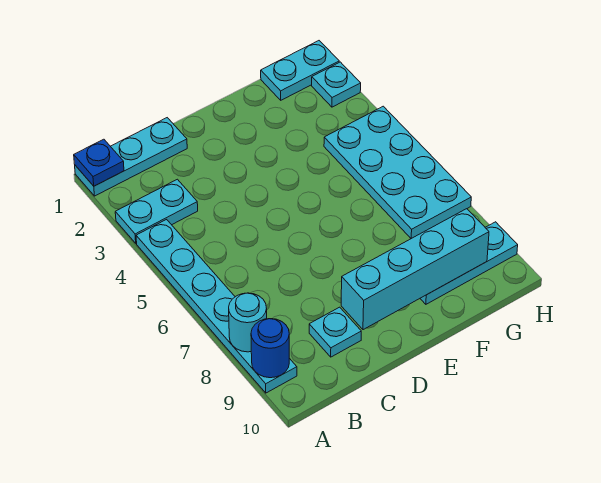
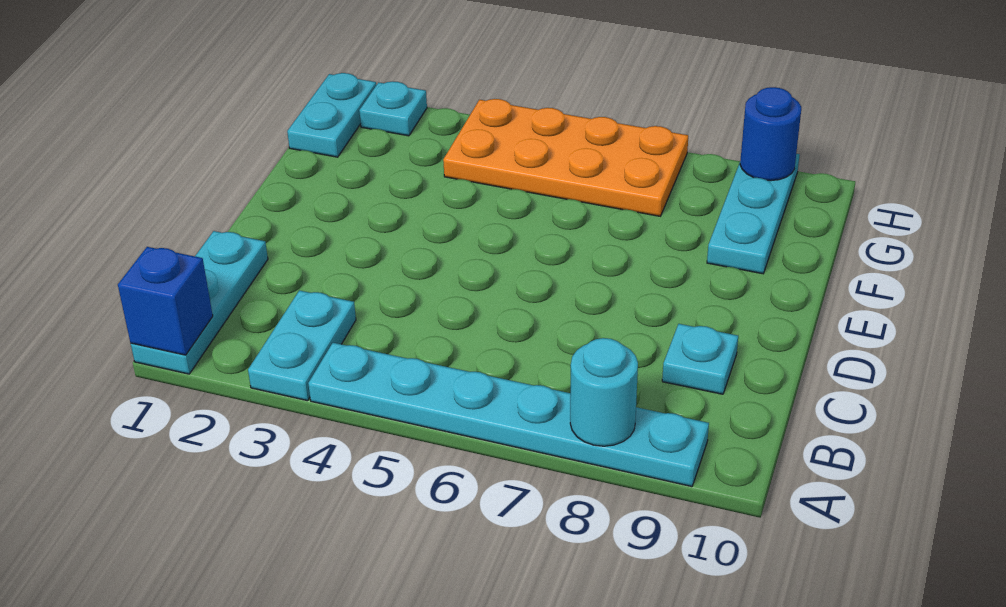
blue plate A1 level 2 -> blue brick A1 level 2
blue round brick A9 level 2 -> blue round brick H9 level 2
cyan brick D9:G9 level 2 -> none
cyan plate G4:H7 level 1 -> orange plate G4:H7 level 1

